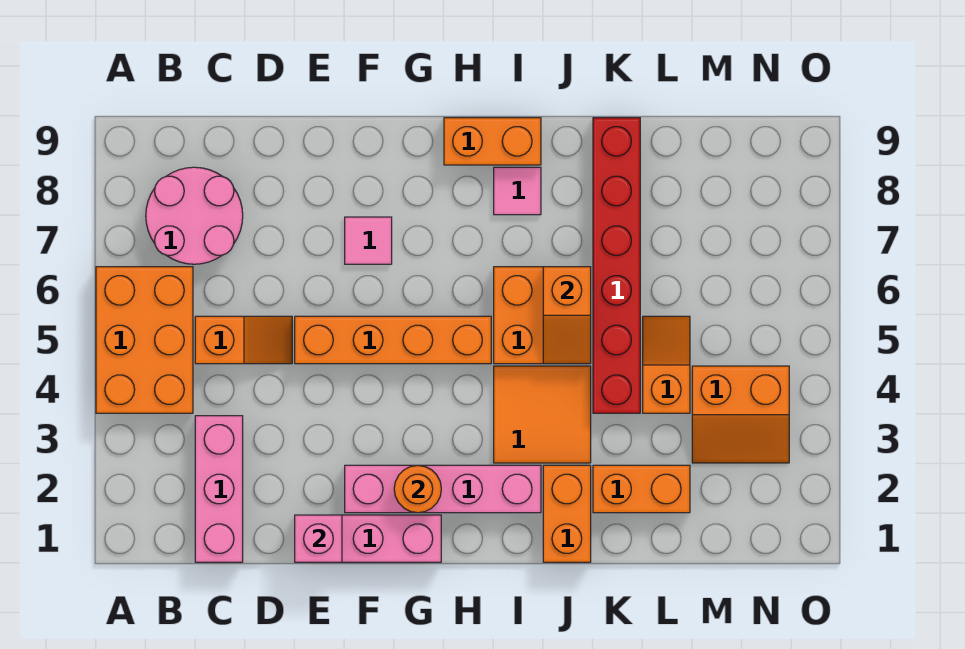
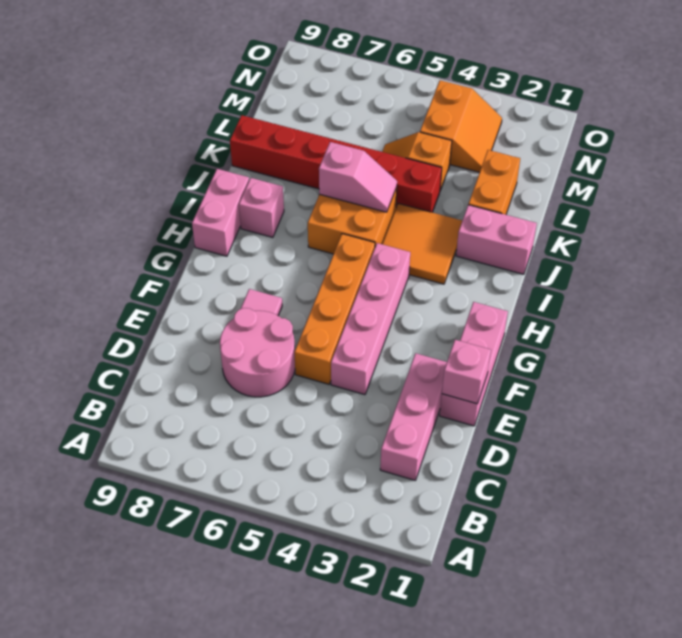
orange brick A4:B6 level 1 -> none
pink round brick B7:C8 level 1 -> pink round brick D6:E7 level 1
pink brick C1:C3 level 1 -> pink brick C2:E2 level 1
orange slope C5:D5 level 1 top C -> none
pink brick F2:I2 level 1 -> pink brick E4:H4 level 1
orange round brick G2 level 2 -> none
orange brick H9:I9 level 1 -> pink brick H9:I9 level 1
pink tile I8 level 1 -> pink brick I8 level 1
orange brick J1:J2 level 1 -> pink brick J1:J2 level 1
orange slope J5:J6 level 2 top 6 -> pink slope J5:J6 level 2 top 6

